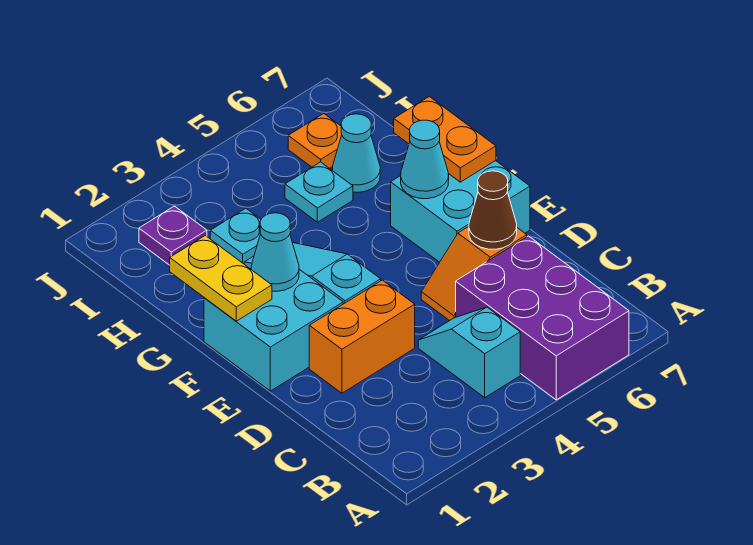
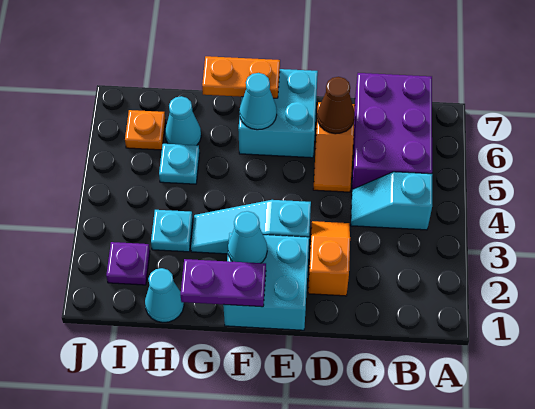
purple brick A5:C6 level 1 -> purple brick B5:C7 level 1
orange brick D2:D3 level 1 -> orange slope D2:D3 level 1 top 2
yellow plate F1:G1 level 2 -> purple plate F1:G1 level 2
none -> cyan cone H1 level 1

